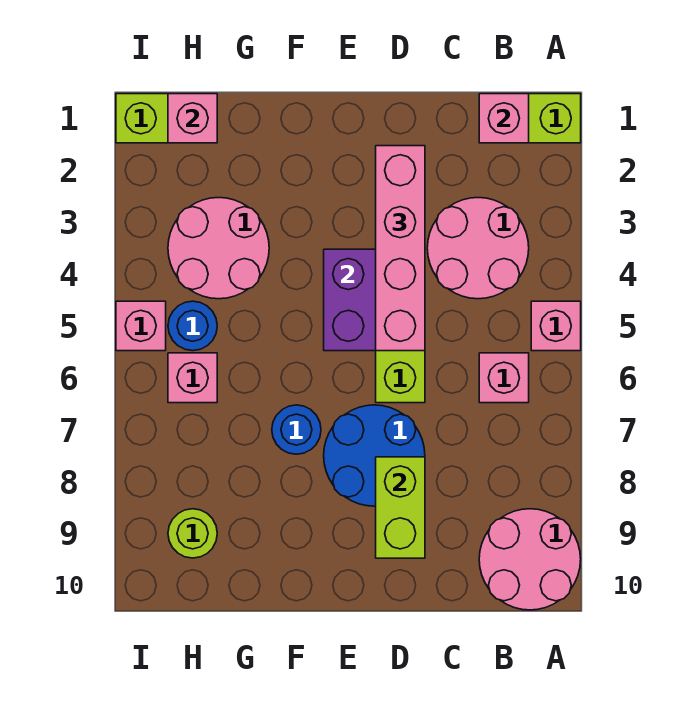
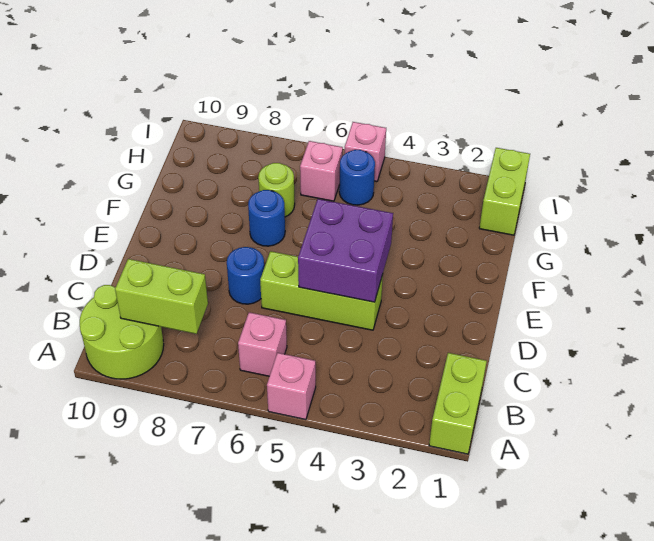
pink round brick A9:B10 level 1 -> lime round brick A9:B10 level 1
pink brick B1 level 2 -> none
pink round brick B3:C4 level 1 -> none
pink brick D2:D5 level 3 -> none
blue round brick D7:E8 level 1 -> blue round brick D7 level 1
lime brick D8:D9 level 2 -> lime brick B8:B9 level 2
pink round brick G3:H4 level 1 -> none
pink brick H1 level 2 -> none
lime round brick H9 level 1 -> lime round brick G7 level 1

